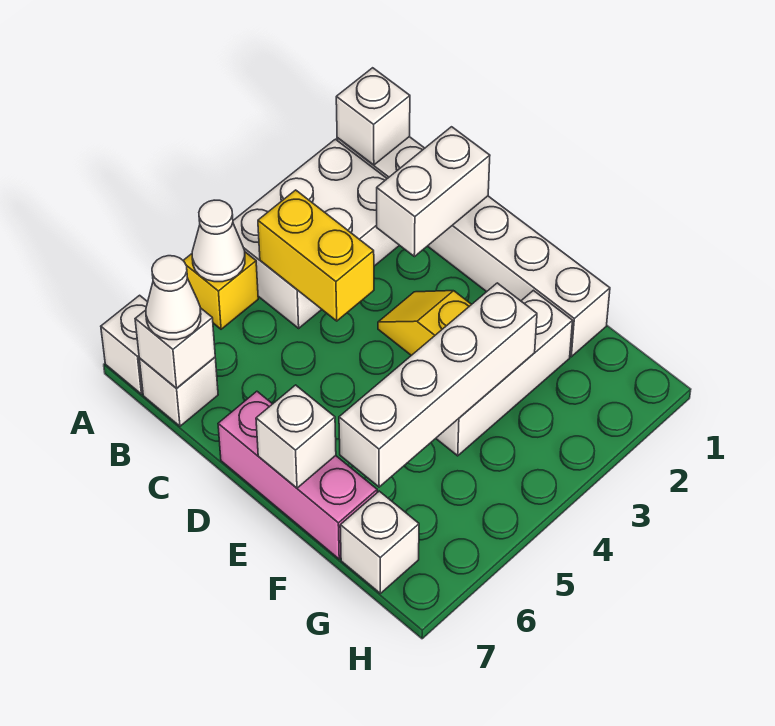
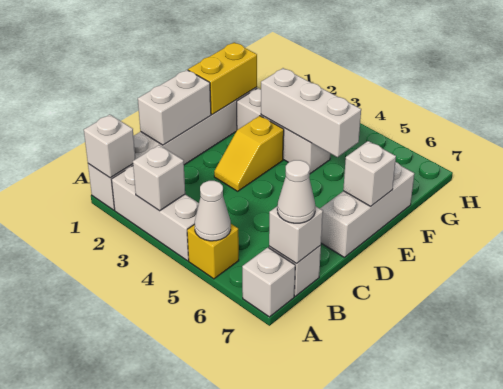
white brick A2:B4 level 1 -> white brick A2:A4 level 1
yellow brick B4:C4 level 2 -> yellow brick E1:F1 level 2
white brick C1:C2 level 2 -> white brick C1:D1 level 2
pink brick D7:F7 level 1 -> white brick D7:F7 level 1
white brick F3:F6 level 2 -> white brick F3:F5 level 2
white brick G7 level 1 -> white brick A3 level 2

